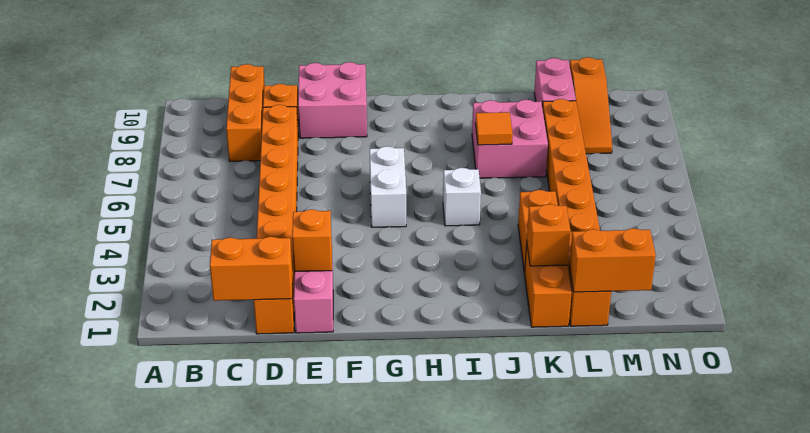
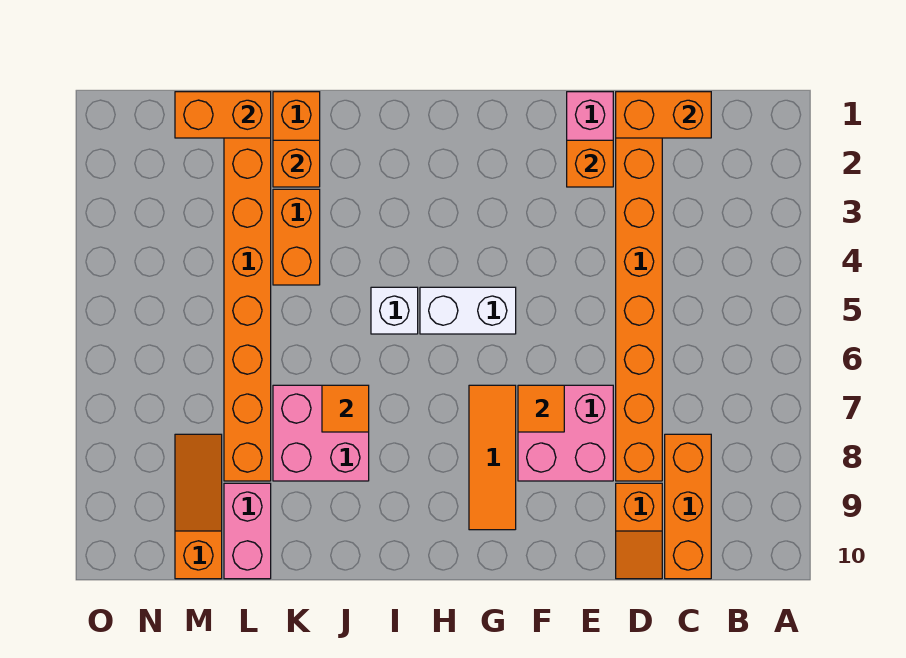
pink brick E9:F10 level 1 -> pink brick E7:F8 level 1
none -> orange tile F7 level 2
white brick G5:G6 level 1 -> white brick G5:H5 level 1
none -> orange tile G7:G9 level 1

